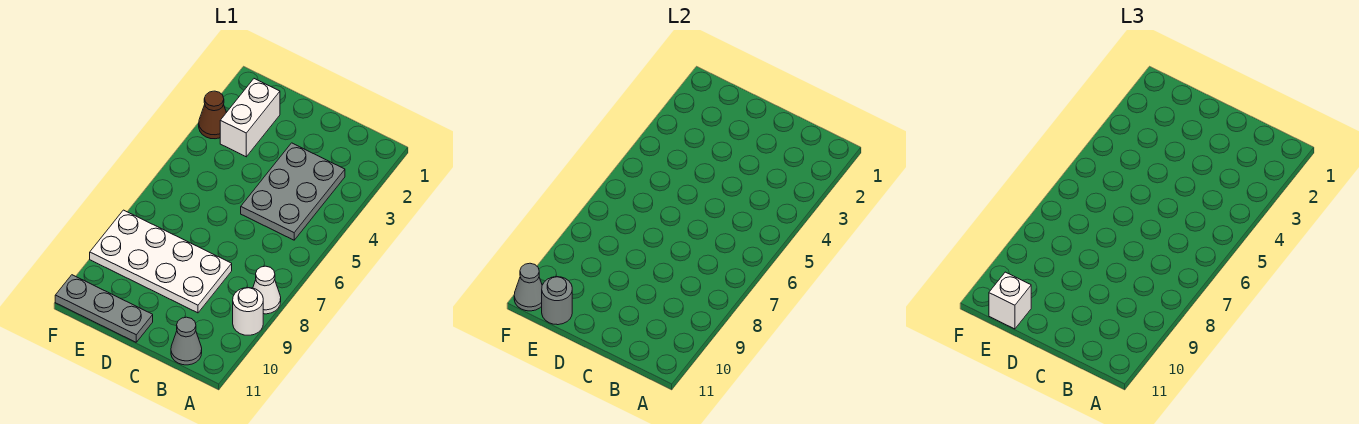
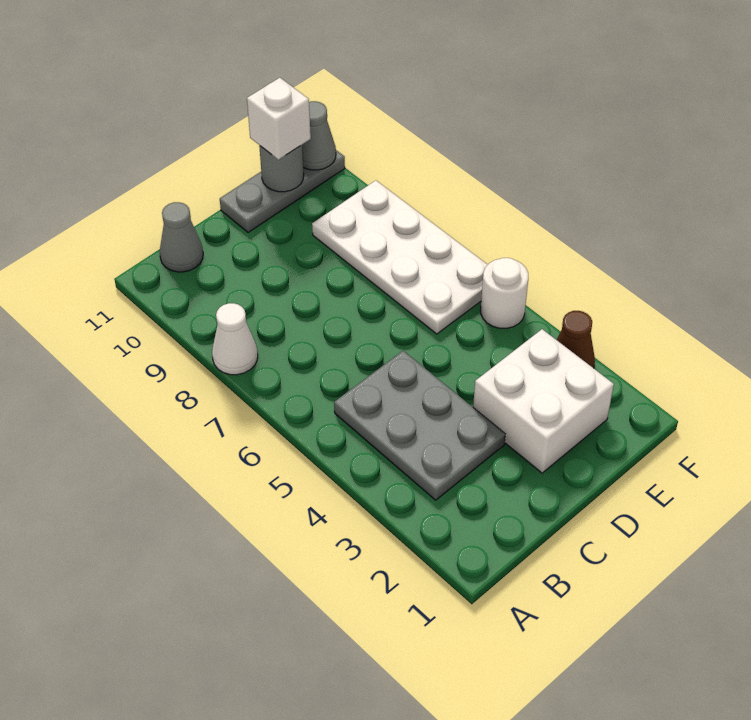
white round brick A9 level 1 -> white round brick F5 level 1
white plate C8:F9 level 1 -> white plate E6:F9 level 1
white brick E2:E3 level 1 -> white brick D2:E3 level 1

